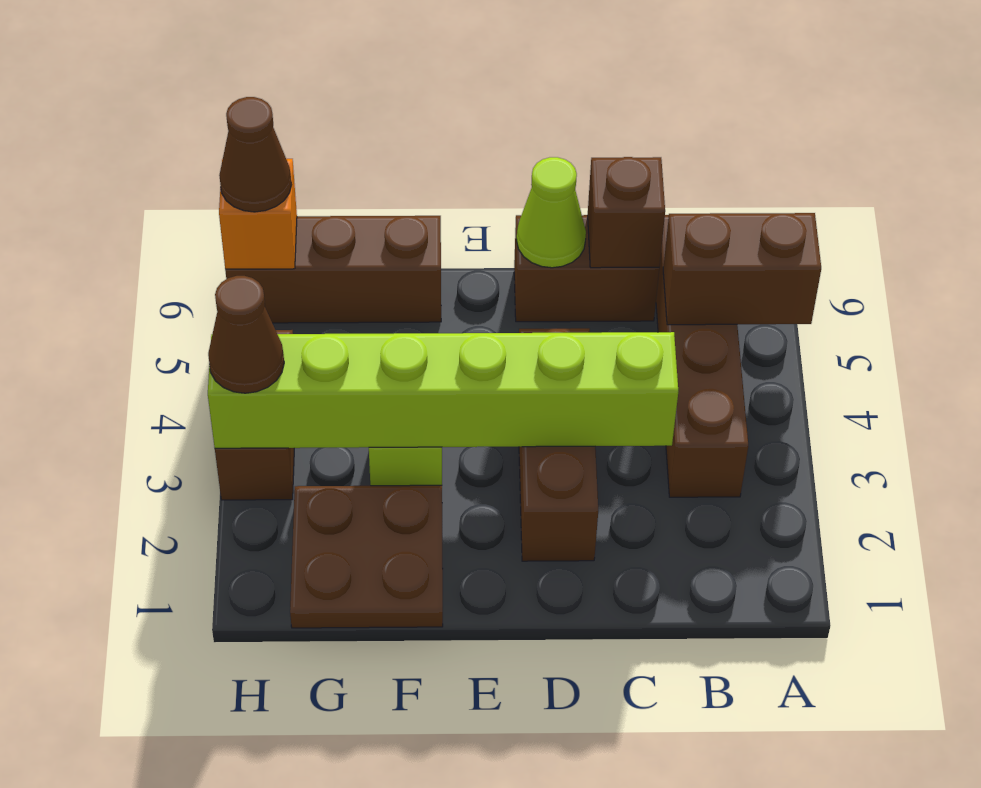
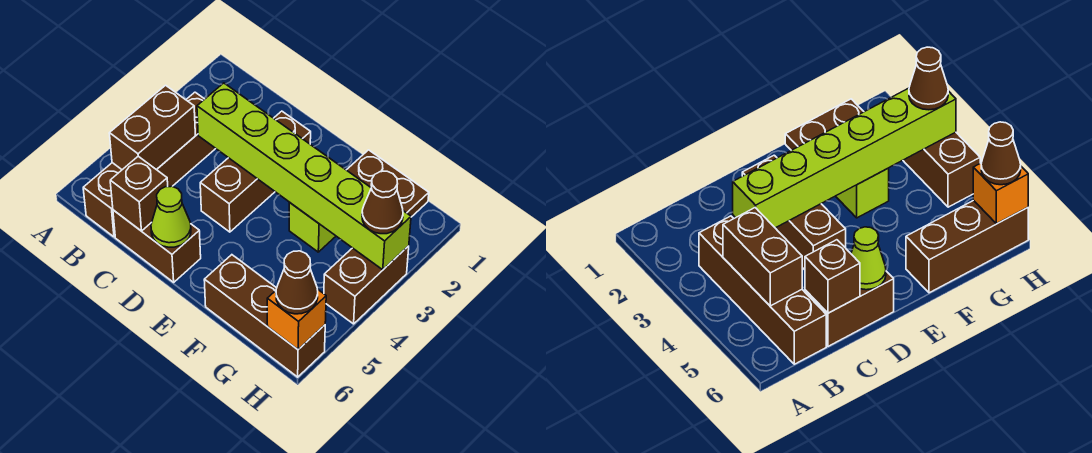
brown brick A5:B5 level 2 -> brown brick B4:B5 level 2

